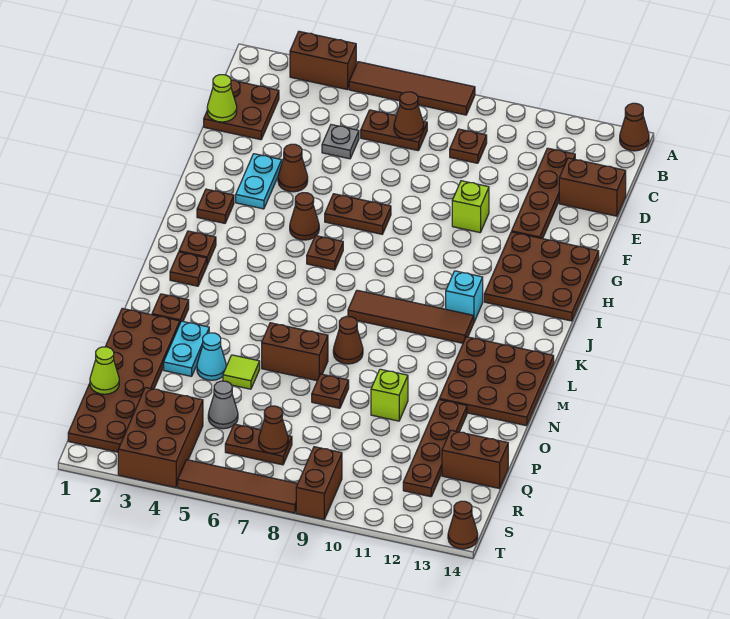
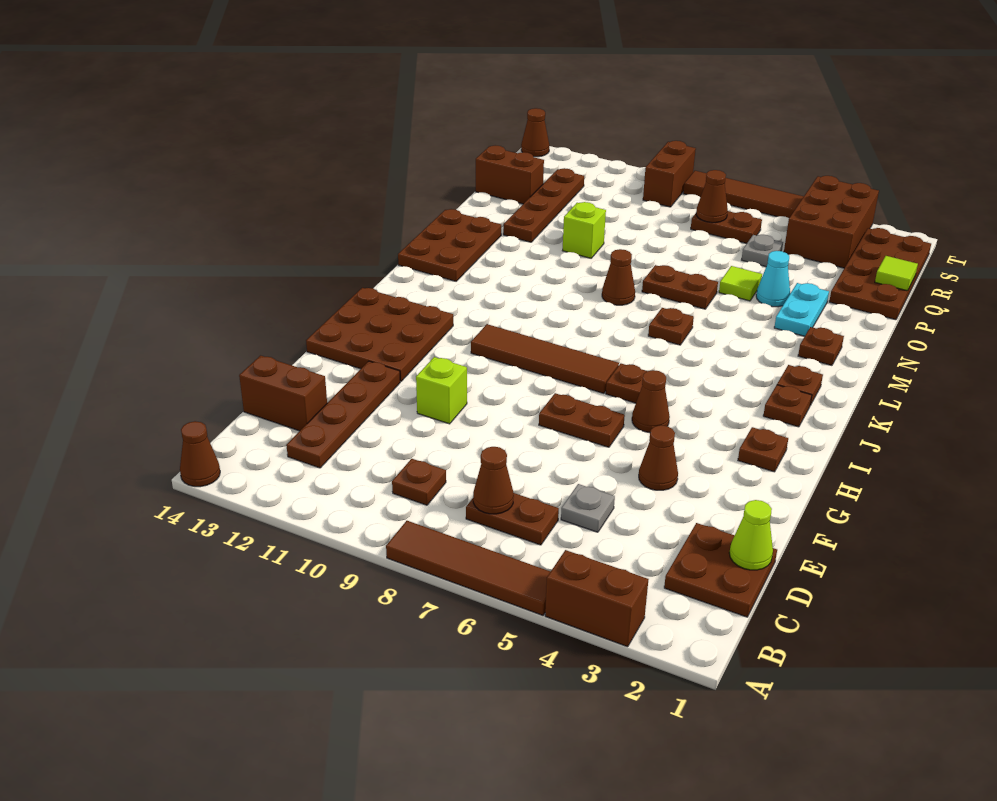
cyan plate F3:G3 level 1 -> none
cyan brick J11 level 1 -> none
brown tile K8:K11 level 1 -> brown tile I7:I10 level 1
brown plate L12:N14 level 1 -> brown plate L13:N14 level 1
brown plate N1:S2 level 1 -> brown plate P1:S2 level 1
brown brick N6:N7 level 1 -> brown plate N6:N7 level 1
brown plate O8 level 1 -> brown plate L6 level 1
lime cone Q1 level 2 -> lime tile Q1 level 2
grey cone Q5 level 1 -> grey plate Q5 level 1

